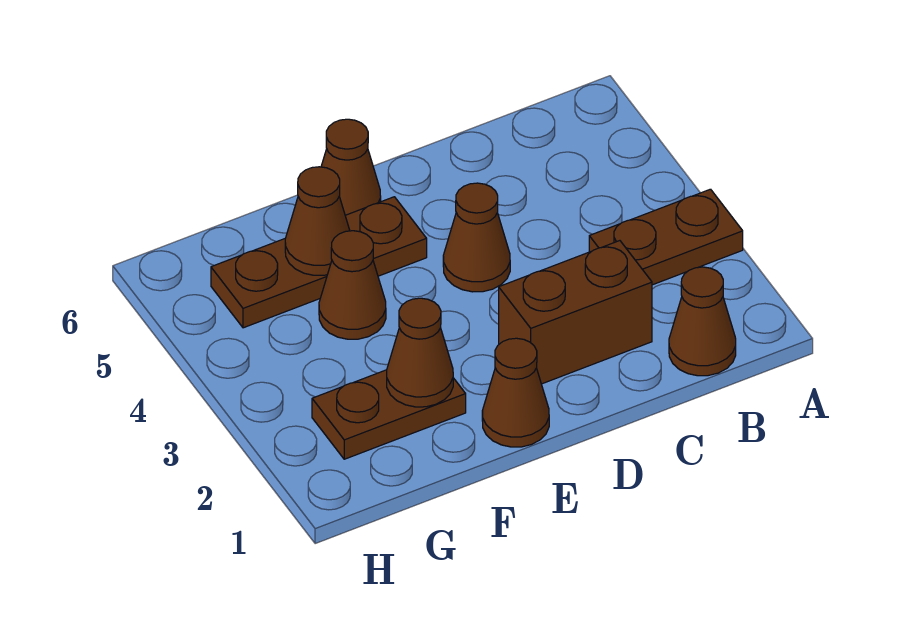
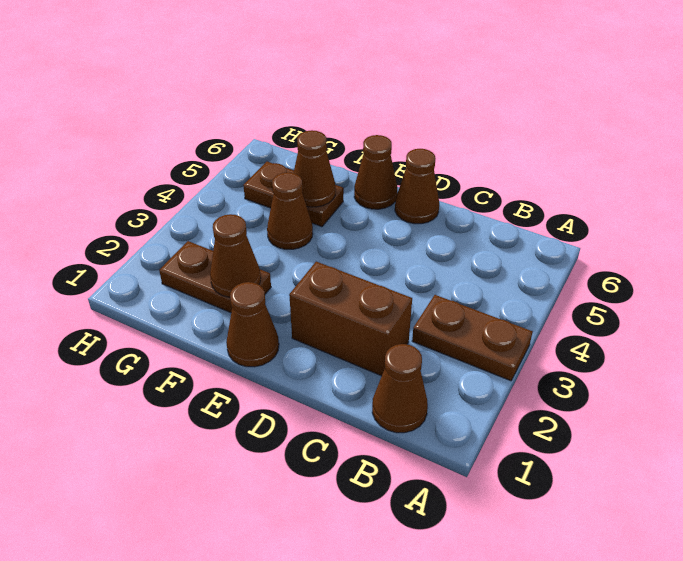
brown cone D4 level 1 -> brown cone D6 level 1
brown plate E5:G5 level 1 -> brown plate F5:G5 level 1

